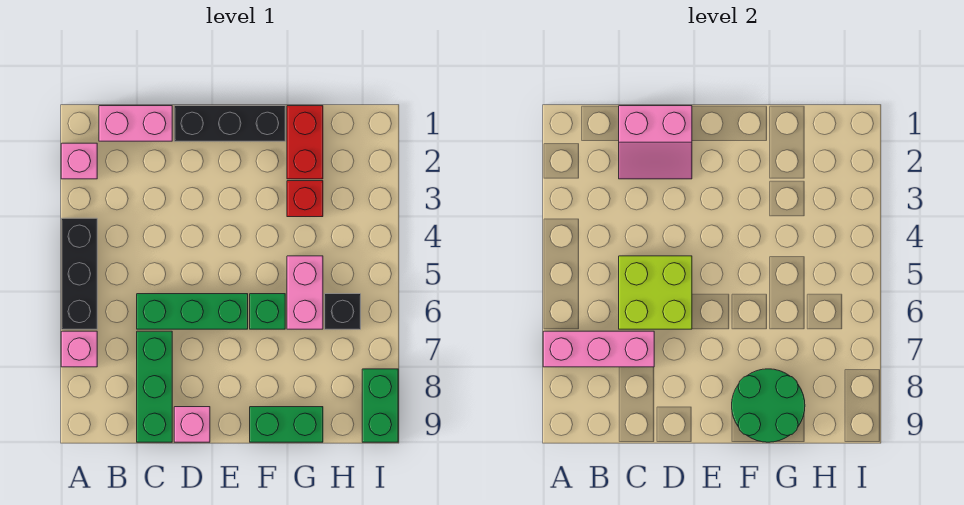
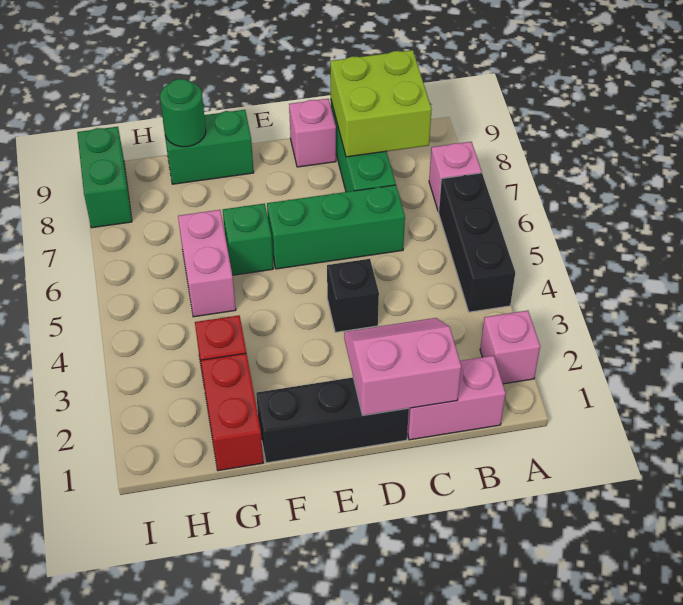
pink brick A7:C7 level 2 -> none
lime brick C5:D6 level 2 -> lime brick B8:C9 level 2
green round brick F8:G9 level 2 -> green round brick G9 level 2
black brick H6 level 1 -> black brick D4 level 1

